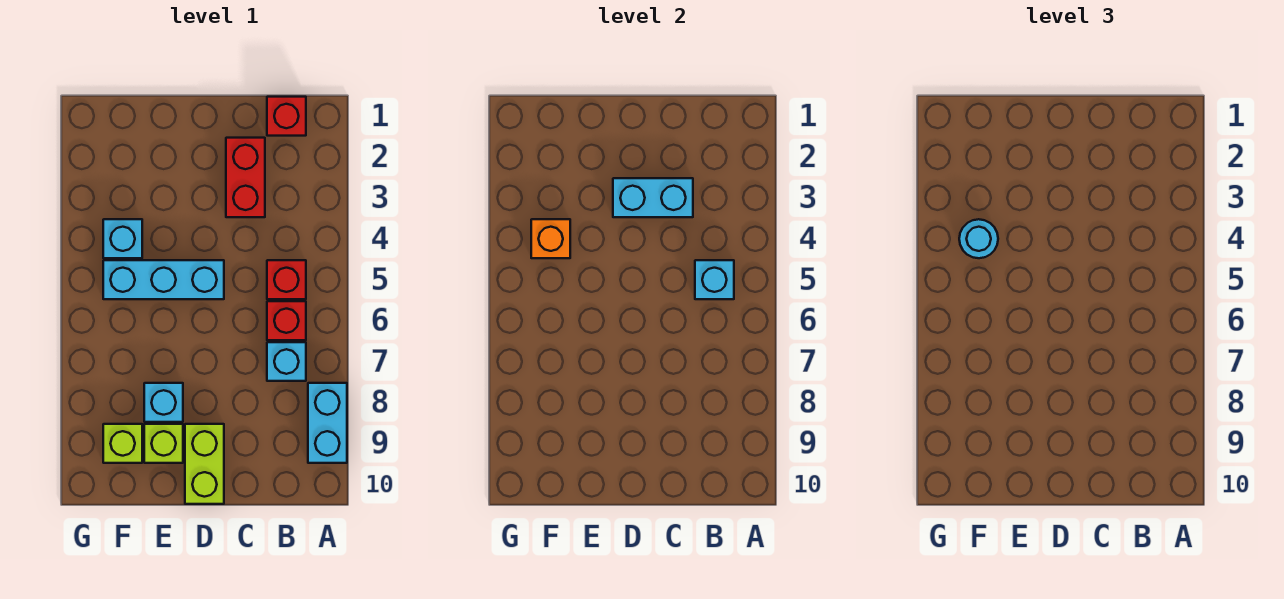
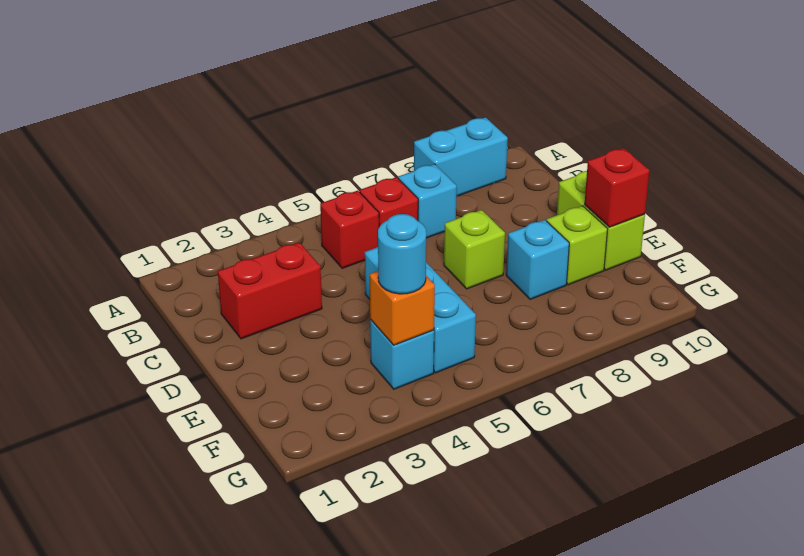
red brick B1 level 1 -> red brick E10 level 2
cyan brick B5 level 2 -> none
cyan brick C3:D3 level 2 -> none
lime brick D9:D10 level 1 -> lime brick D10:E10 level 1
lime brick F9 level 1 -> lime brick D7 level 1

